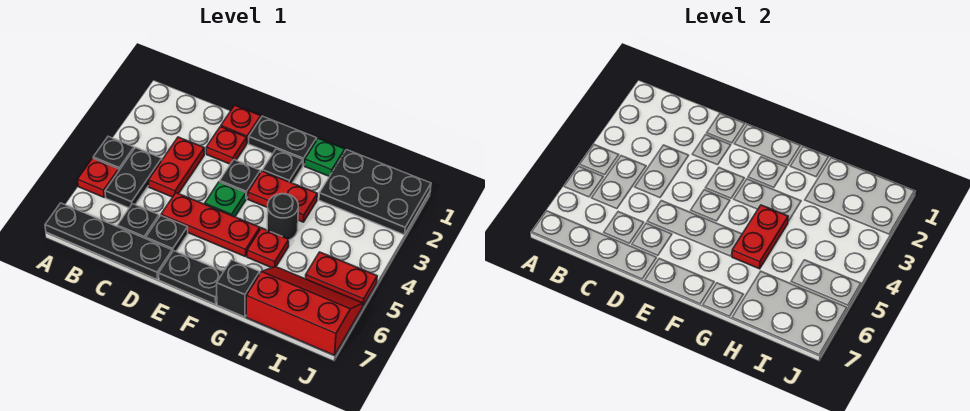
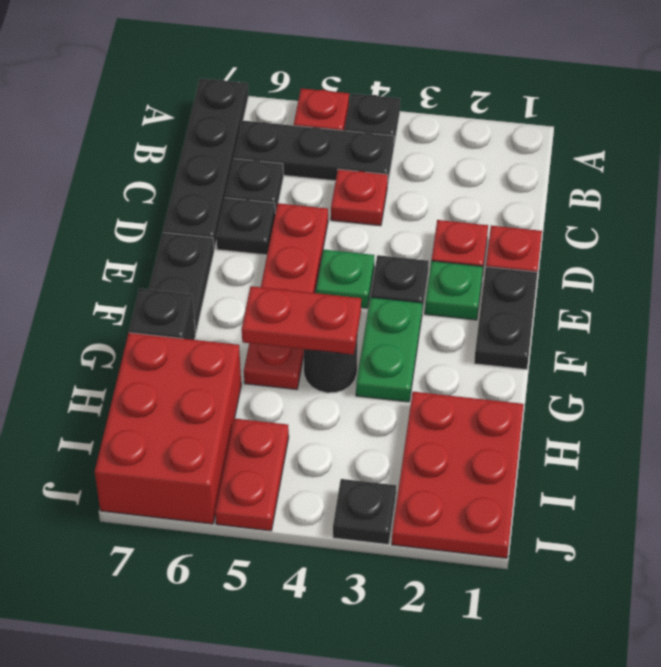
black plate B4:B5 level 1 -> black plate B4:B6 level 1
red plate C3:C4 level 1 -> red plate C4 level 1
black plate F2 level 1 -> black plate J3 level 1
red plate F3:G3 level 1 -> green plate F3:G3 level 1
green plate G1 level 1 -> green plate E2 level 1
black plate H1:J2 level 1 -> red plate H1:J2 level 1
red slope H6:J7 level 1 top 7 -> red brick H6:J7 level 1

